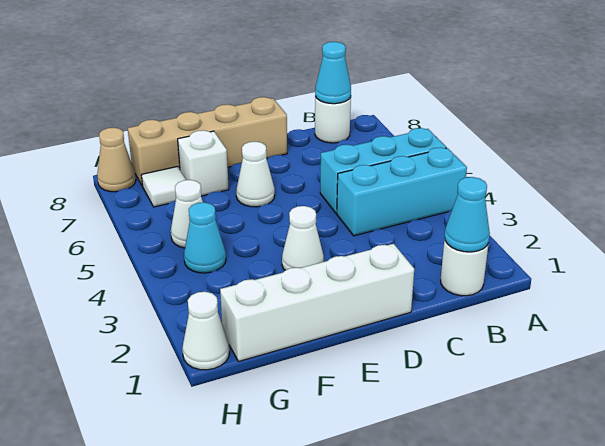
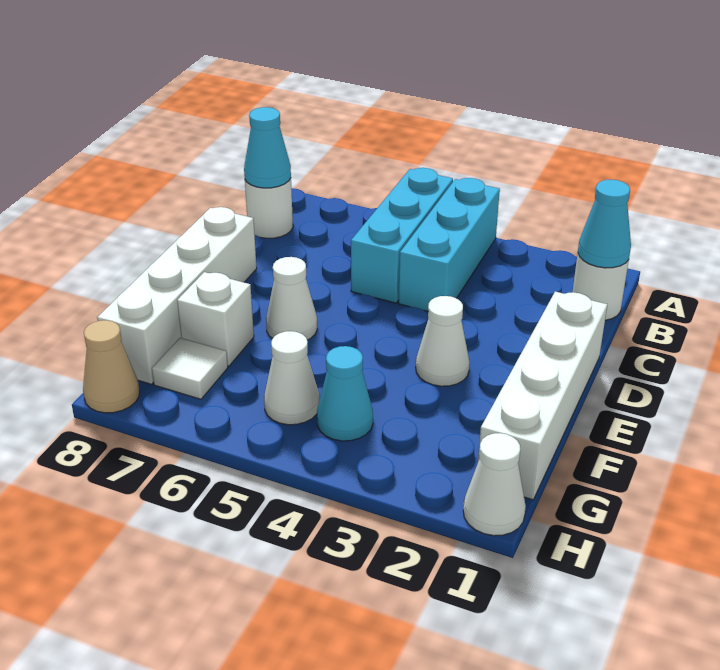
tan brick D8:G8 level 1 -> white brick D8:G8 level 1

